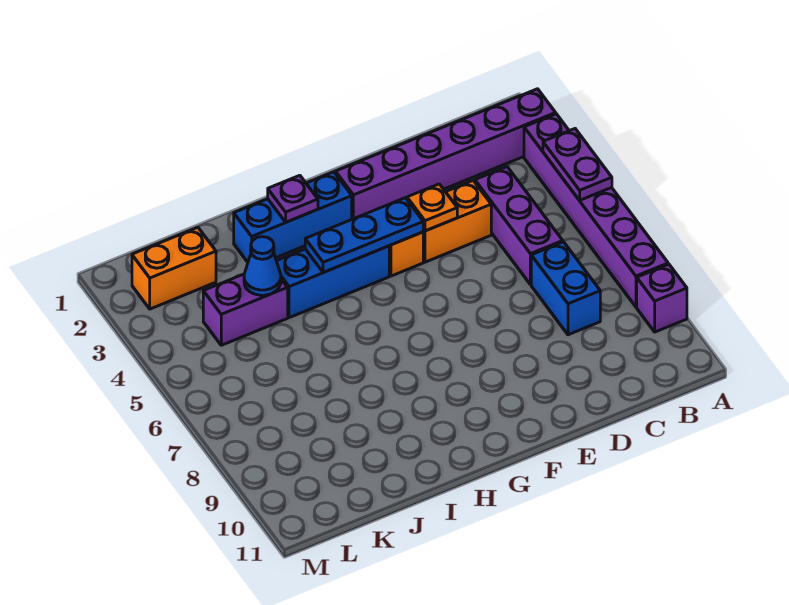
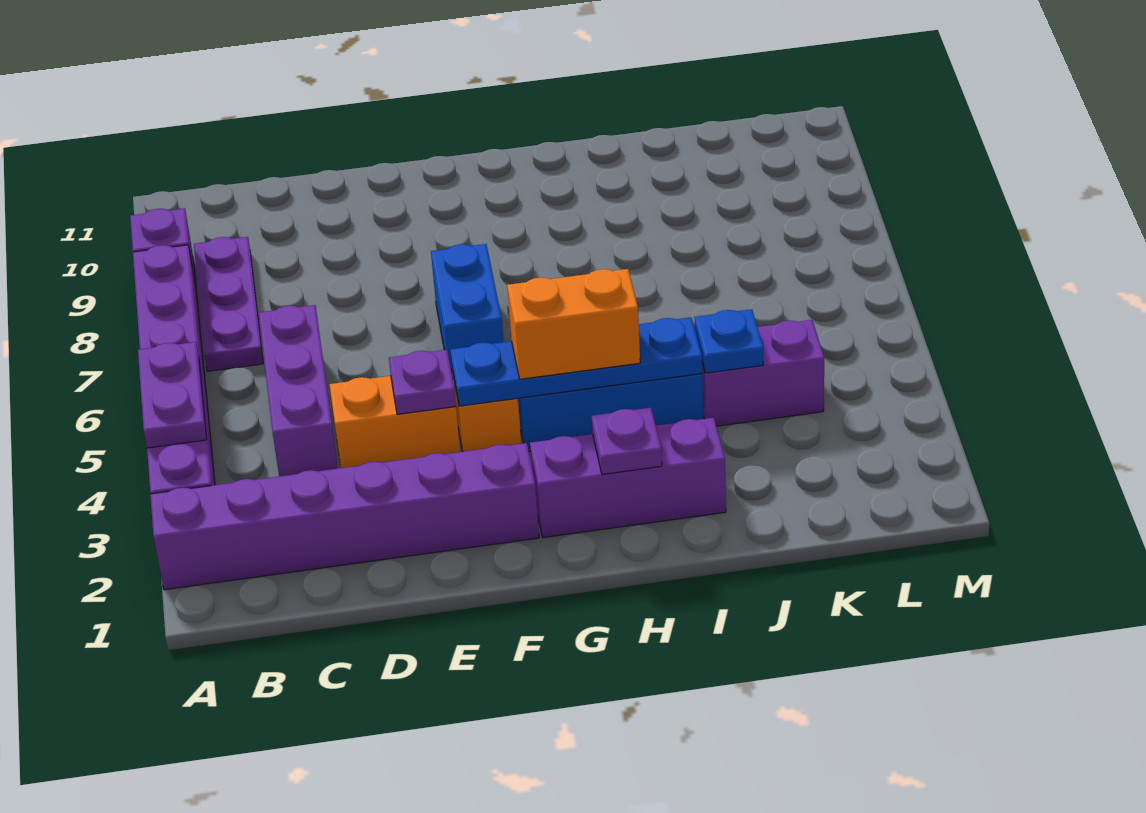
none -> purple plate B7:B9 level 1
blue brick C7:C8 level 1 -> blue brick F6:F7 level 1
orange plate E4 level 2 -> purple plate E4 level 2
blue plate F4:H4 level 2 -> blue plate F4:I4 level 2
blue brick G2:I2 level 1 -> purple brick G2:I2 level 1
blue cone J4 level 2 -> blue plate J4 level 2
orange brick K2:L2 level 1 -> orange brick G4:H4 level 3

